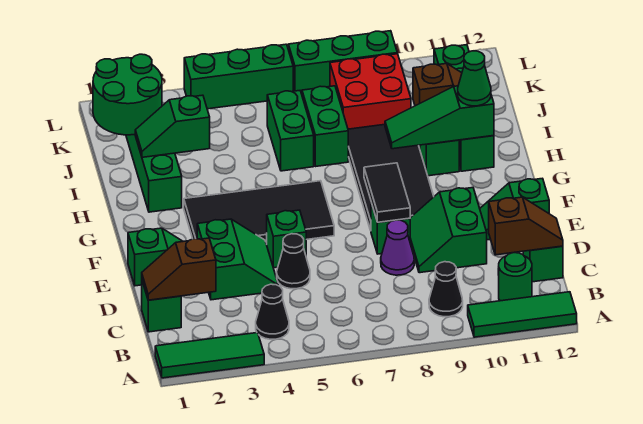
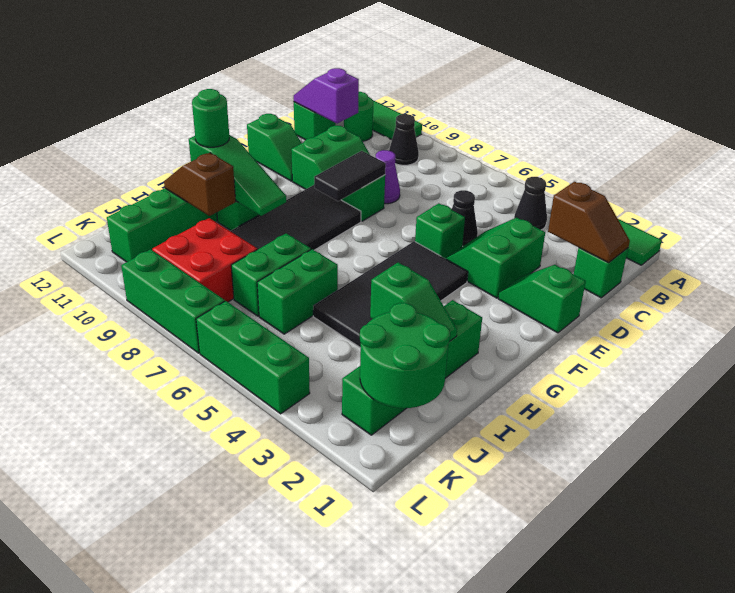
brown slope C11:C12 level 2 top 11 -> purple slope C11:C12 level 2 top 11
black tile F3:G6 level 1 -> black tile F4:I5 level 1
green cone H11 level 3 -> green round brick H11 level 3

